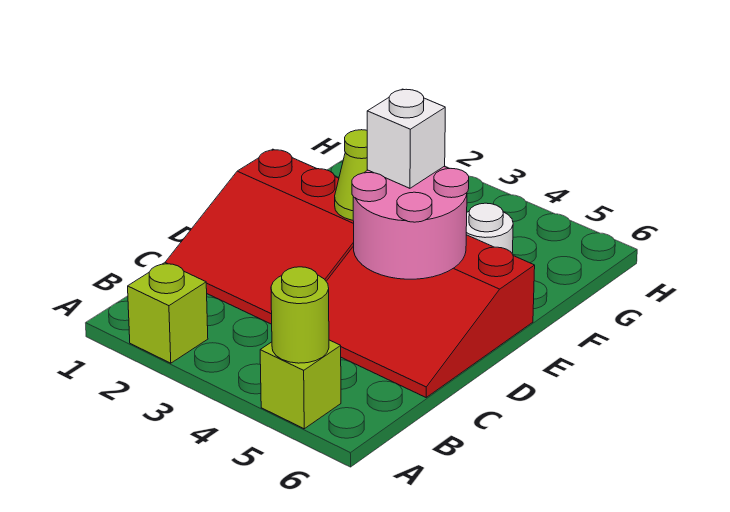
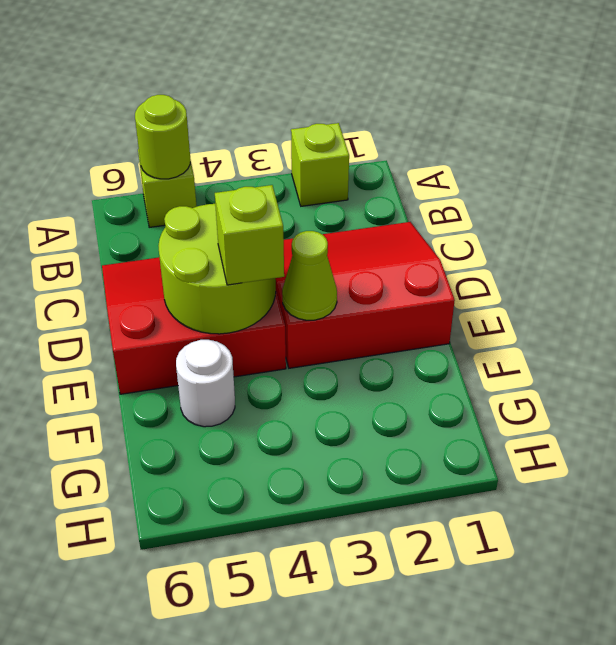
pink round brick D4:E5 level 2 -> lime round brick D4:E5 level 2
white brick E4 level 3 -> lime brick E4 level 3

